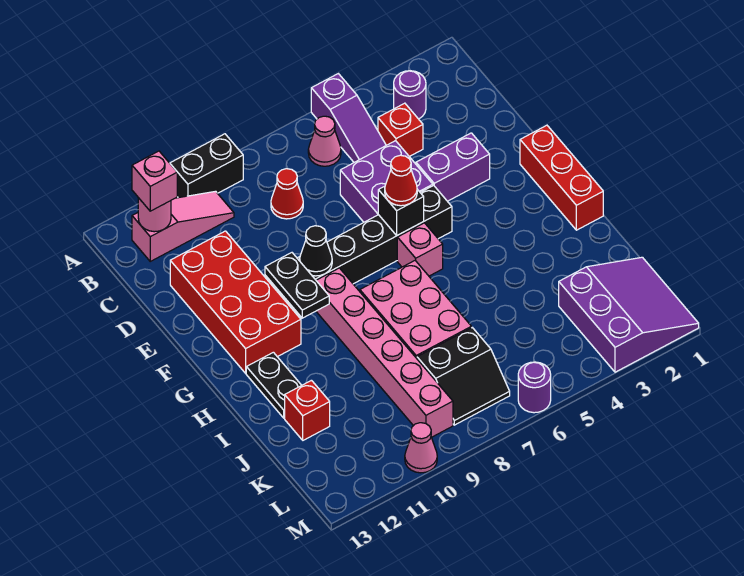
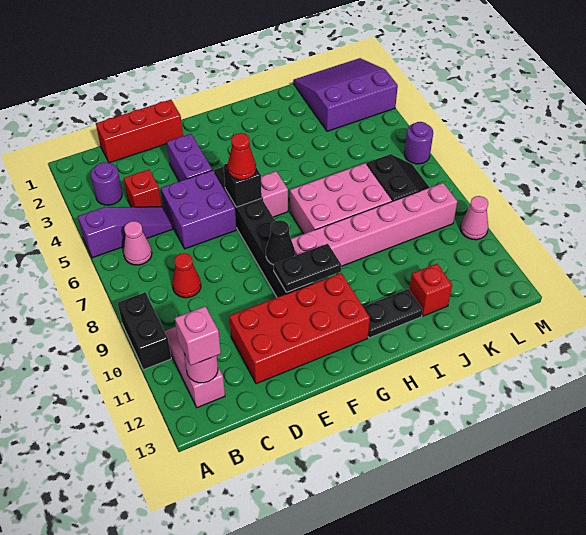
red brick F1:H1 level 1 -> red brick C1:E1 level 1

